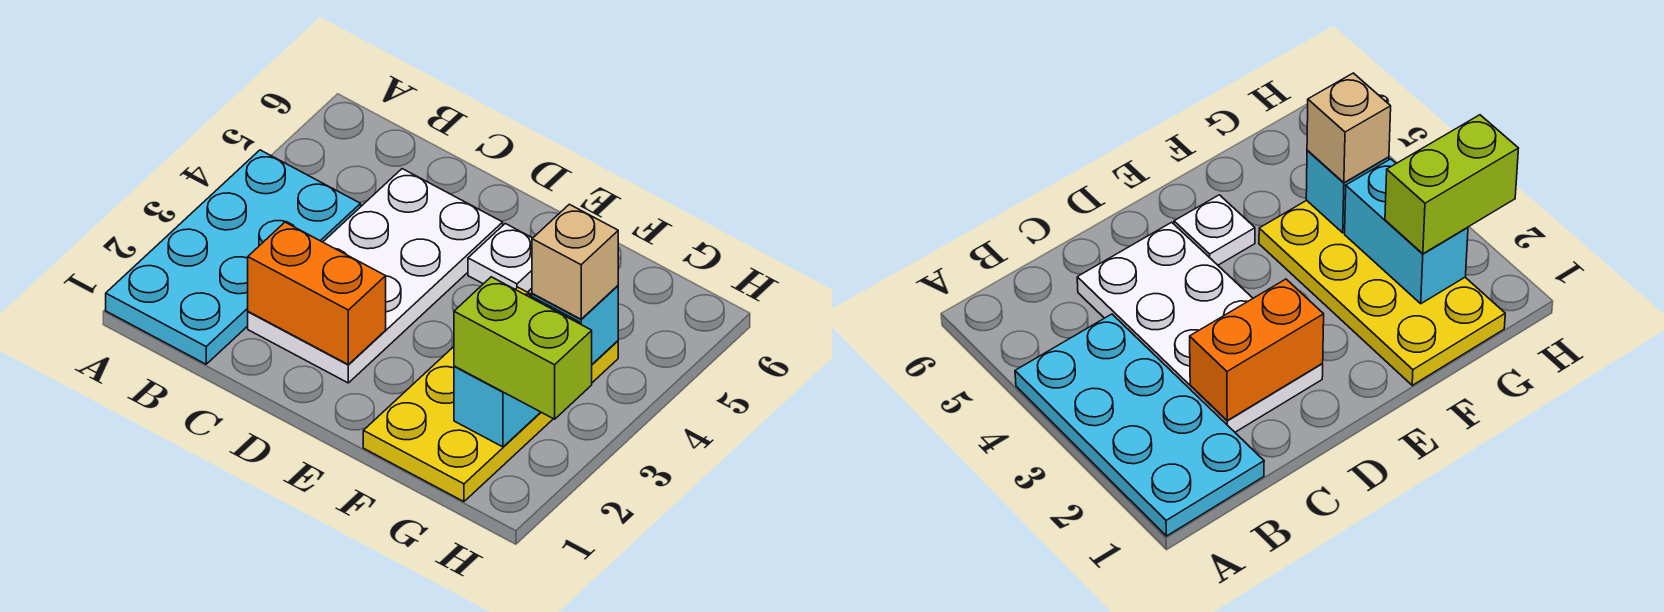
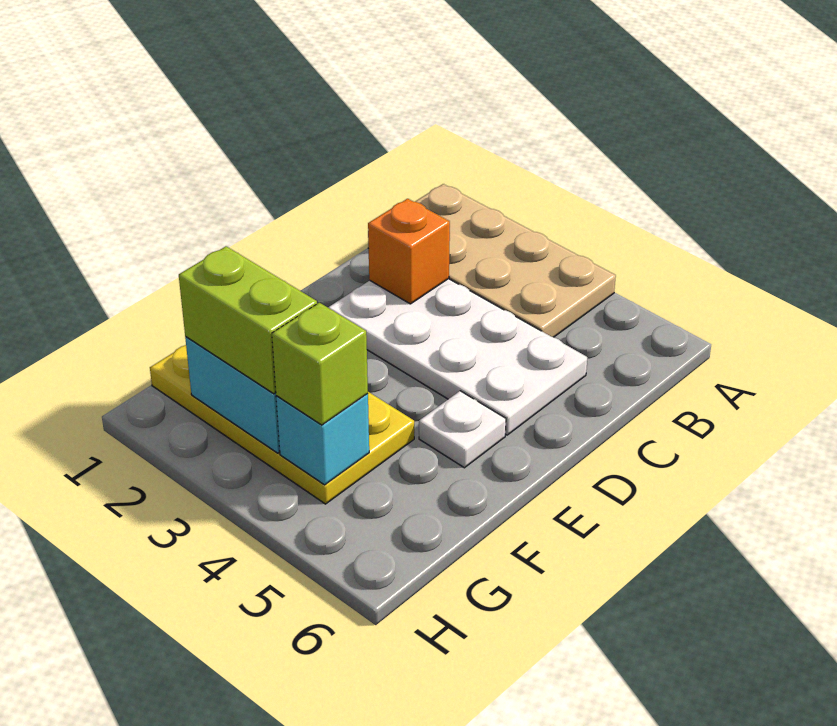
cyan plate A1:B4 level 1 -> tan plate A1:B4 level 1
orange brick C2:D2 level 2 -> orange brick C2 level 2
lime brick G2:H2 level 3 -> lime brick G2:G3 level 3
tan brick G4 level 3 -> lime brick G4 level 3

